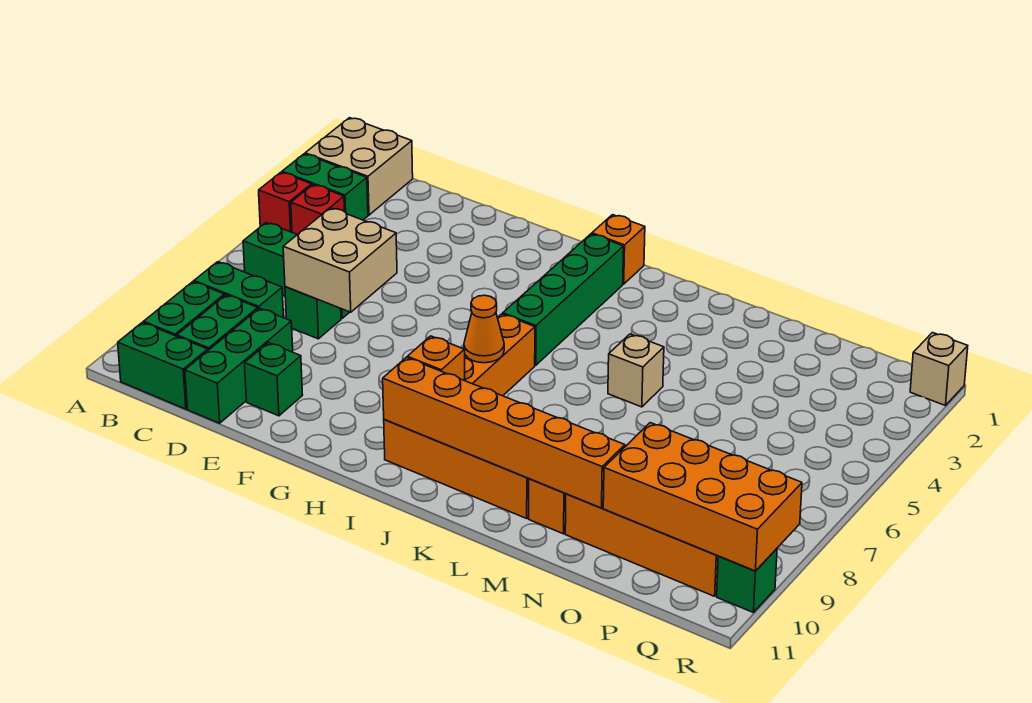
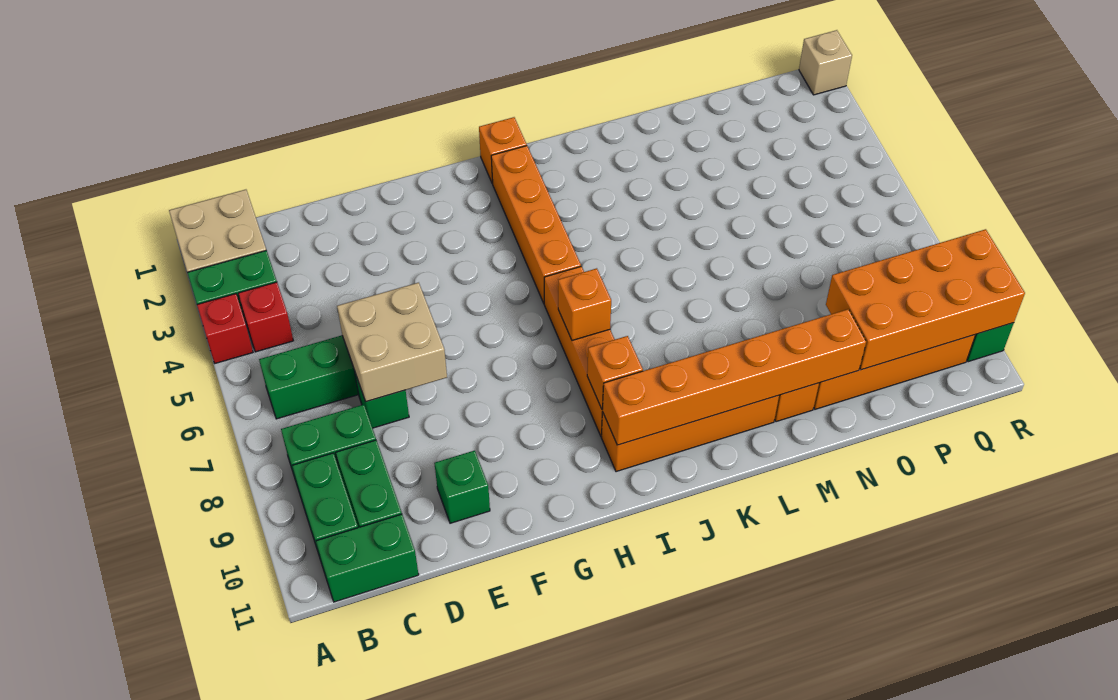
green brick D9:D11 level 1 -> none
green brick I2:I5 level 1 -> orange brick I2:I5 level 1
orange cone I7 level 2 -> orange brick I7 level 2
tan brick L5 level 1 -> none

